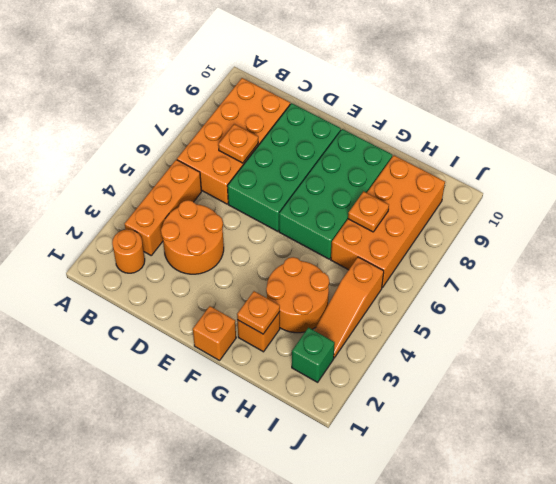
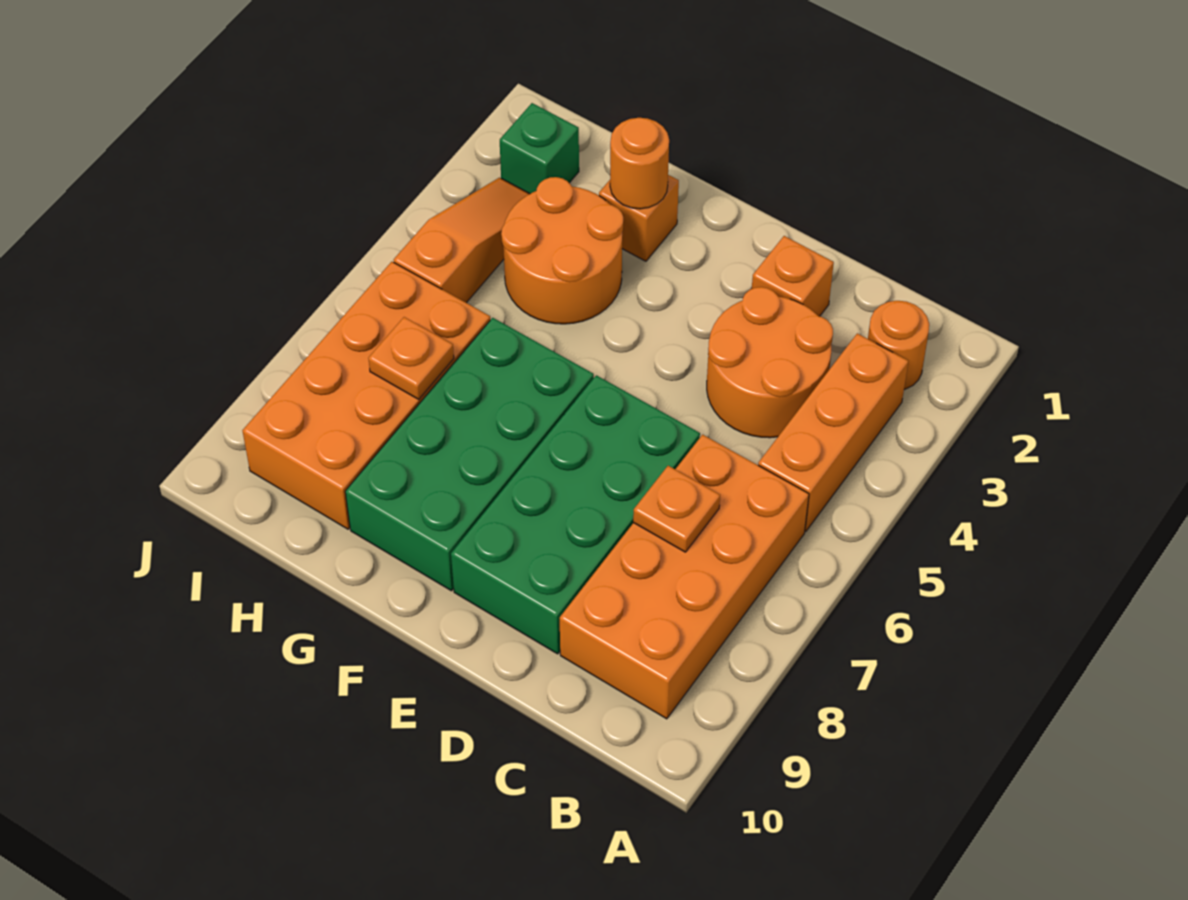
orange brick F1 level 1 -> orange brick D2 level 1
orange plate G2 level 2 -> orange round brick G2 level 2

